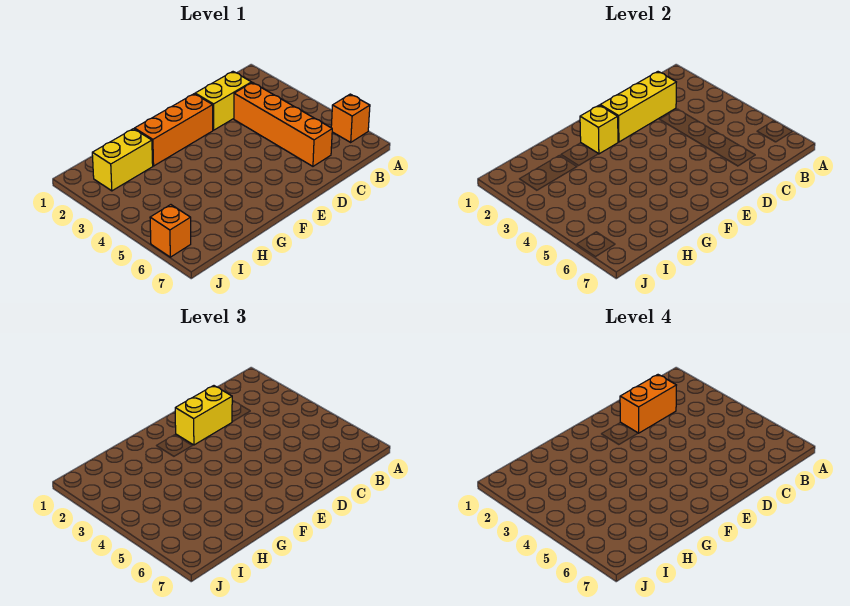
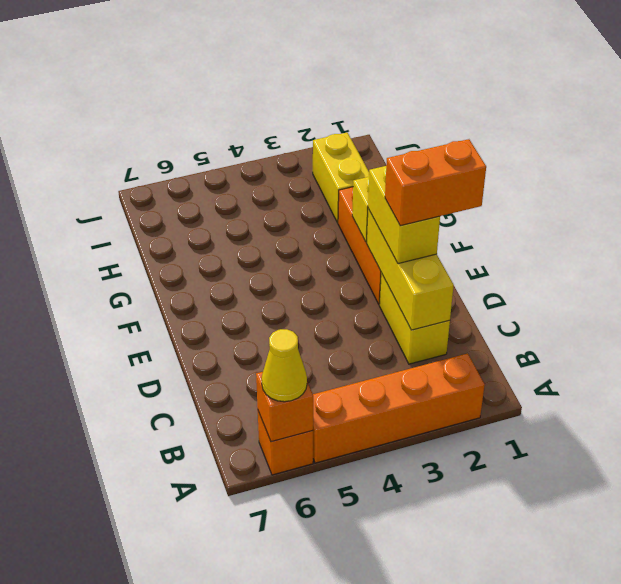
none -> yellow cone A6 level 3
orange brick C2:D2 level 4 -> orange brick D1:D2 level 4
orange brick C3:C6 level 1 -> orange brick A2:A5 level 1
orange brick J6 level 1 -> orange brick A6 level 2

